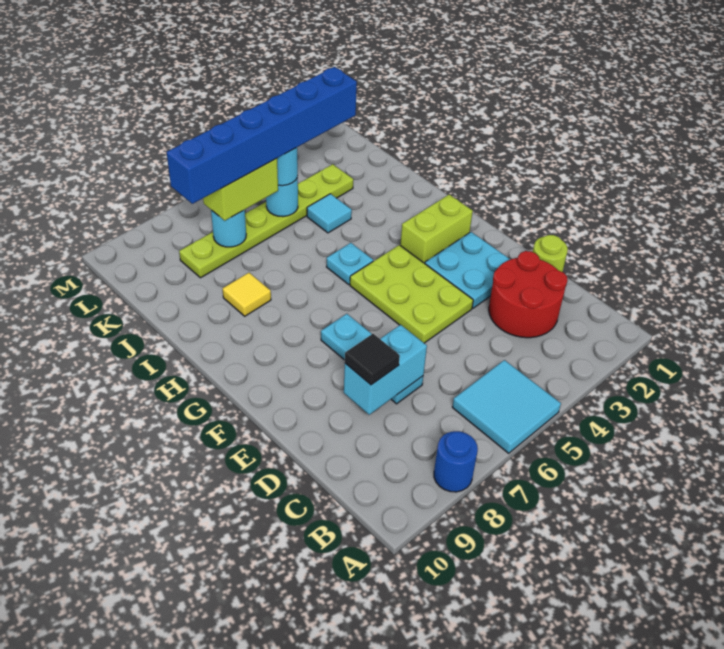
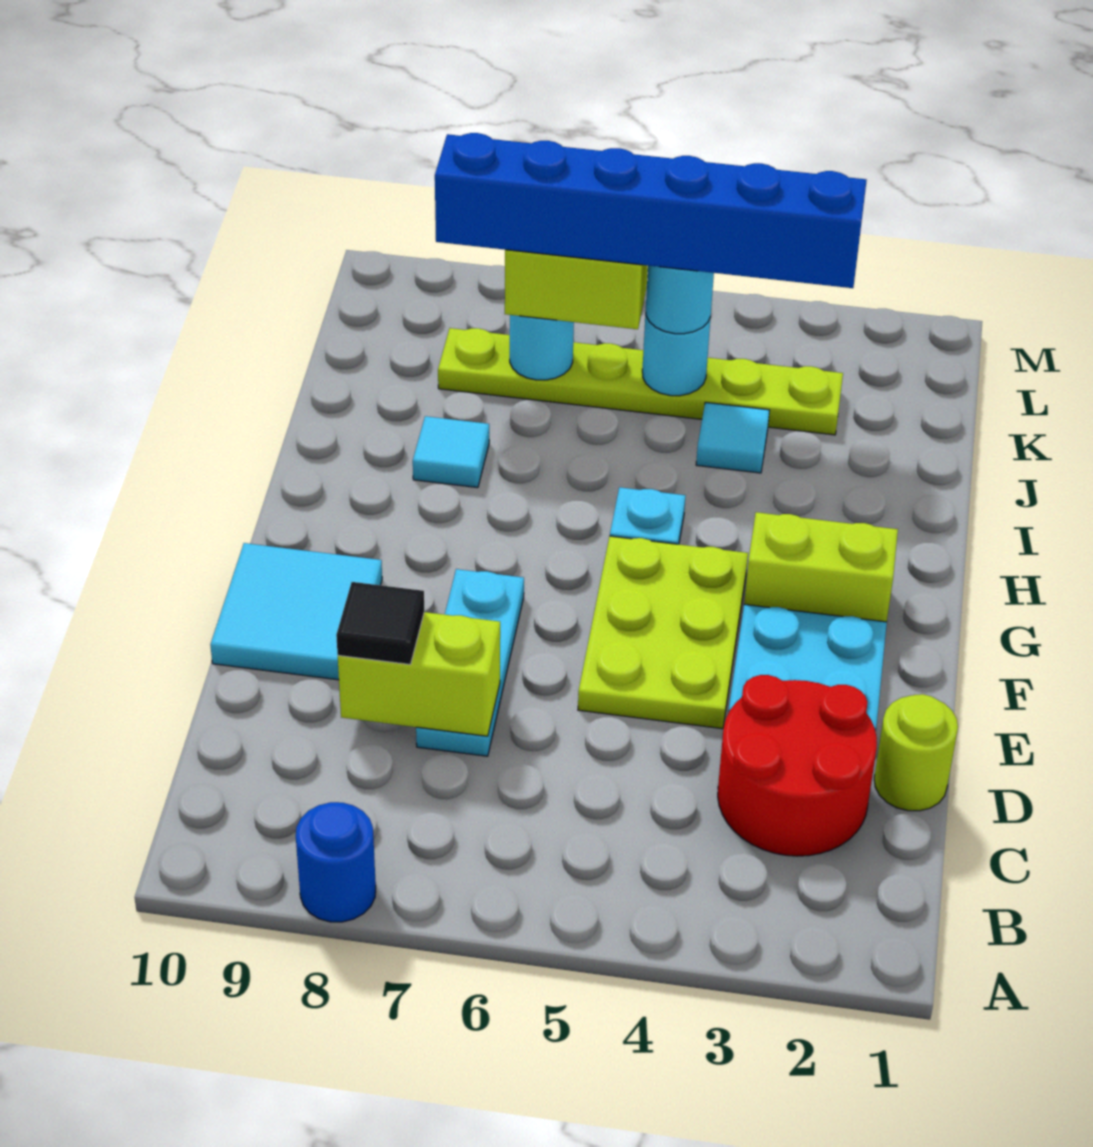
cyan tile A5:B6 level 1 -> cyan tile E9:F10 level 1
cyan brick D7:D8 level 2 -> lime brick D7:D8 level 2
yellow tile I8 level 1 -> cyan tile I8 level 1

